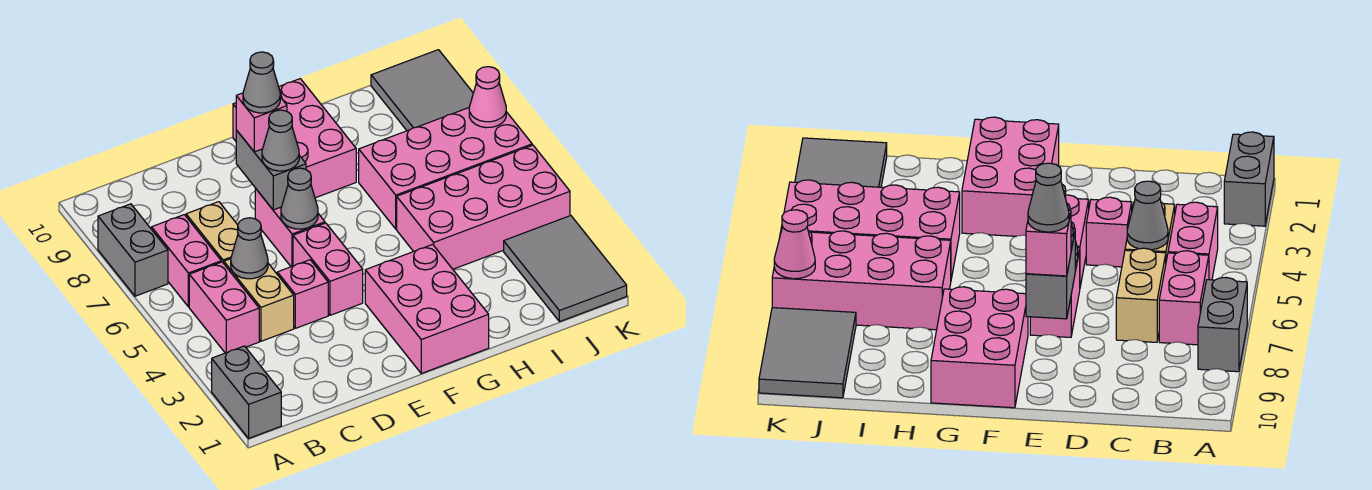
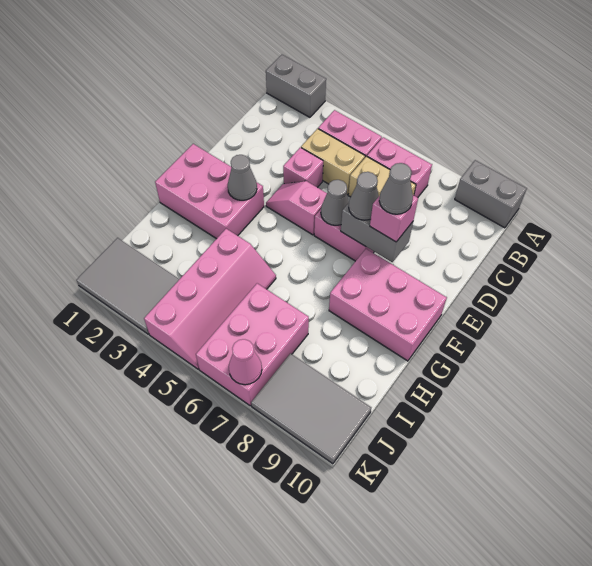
grey brick A7:A8 level 1 -> grey brick A9:A10 level 1
grey cone C5 level 2 -> grey cone F3 level 2
pink brick E4:E5 level 1 -> pink slope E4:E5 level 1 top 5
pink brick H4:K5 level 1 -> pink slope H4:K5 level 1 top 4
pink brick H6:K7 level 1 -> pink brick I6:K7 level 1

